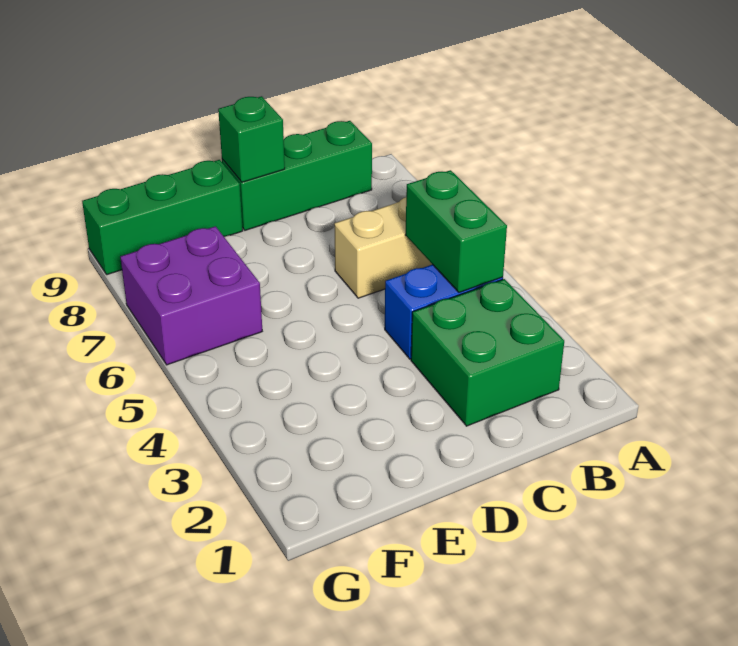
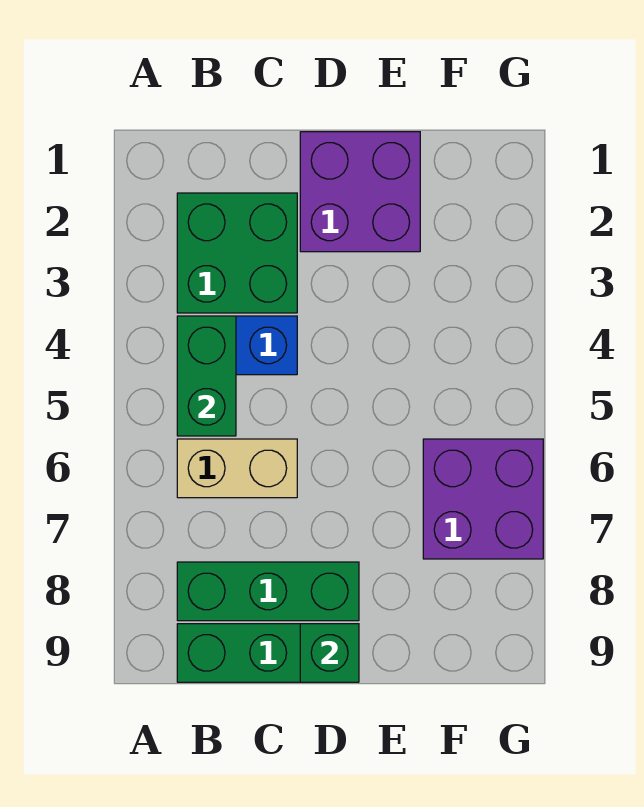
none -> purple brick D1:E2 level 1
green brick E9:G9 level 1 -> green brick B8:D8 level 1

